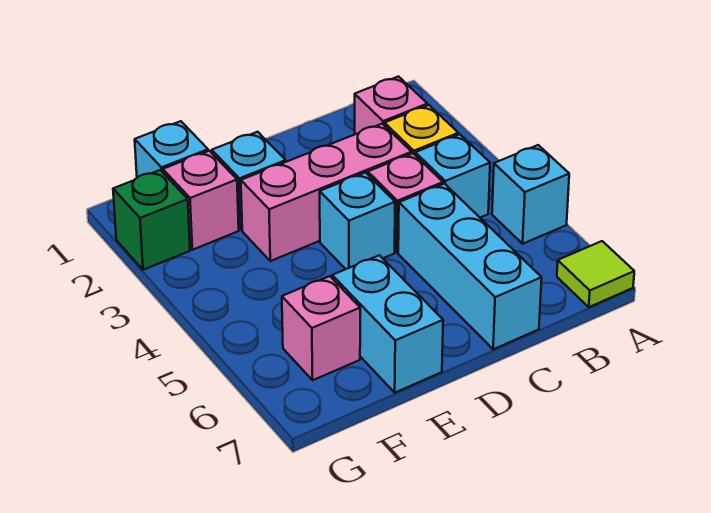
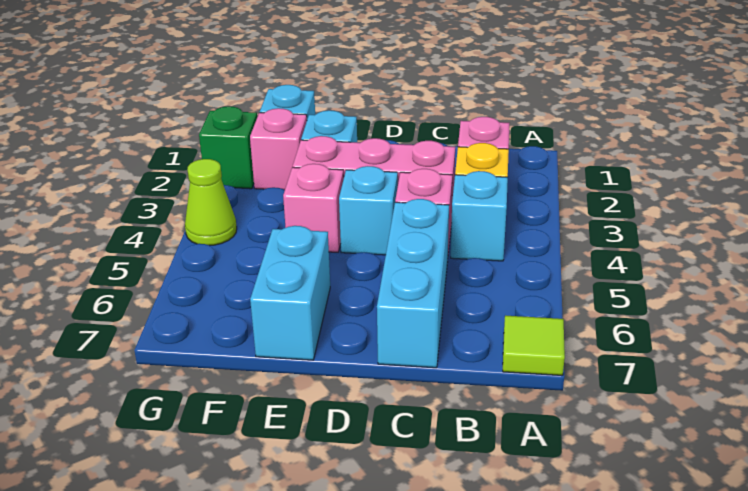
cyan brick A5 level 1 -> none
pink brick F6 level 1 -> pink brick E4 level 1
none -> lime cone G4 level 1

